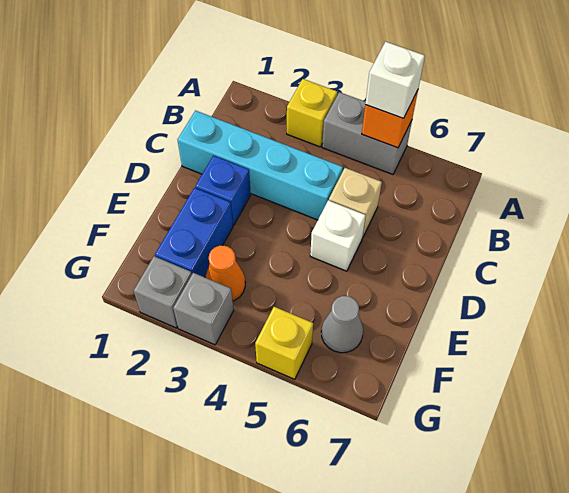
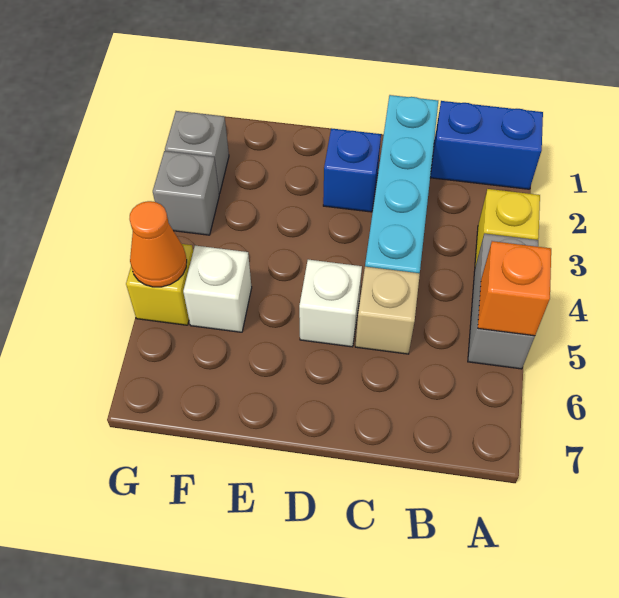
white brick A5 level 3 -> white brick F5 level 1
blue brick E2:F2 level 1 -> blue brick A1:B1 level 1
orange cone F3 level 1 -> orange cone G5 level 2
grey cone F6 level 1 -> none

